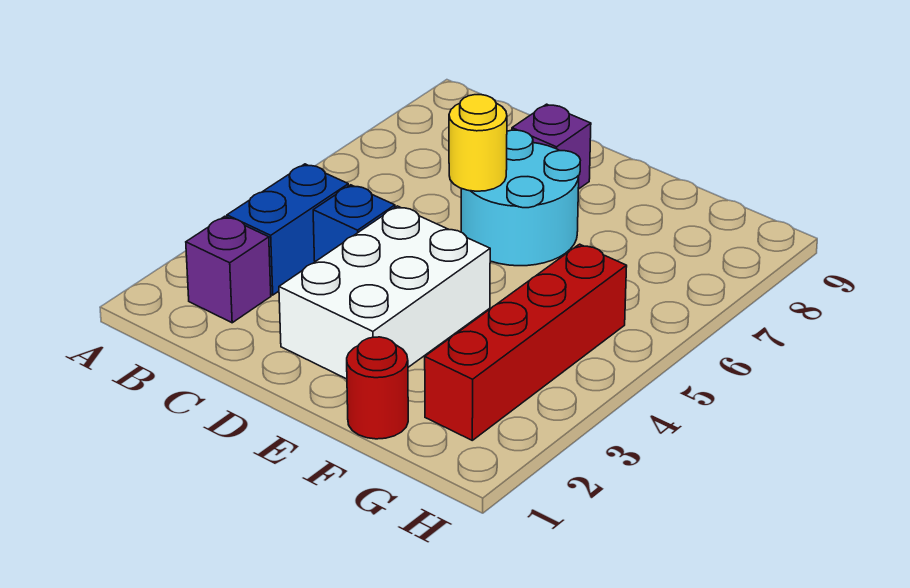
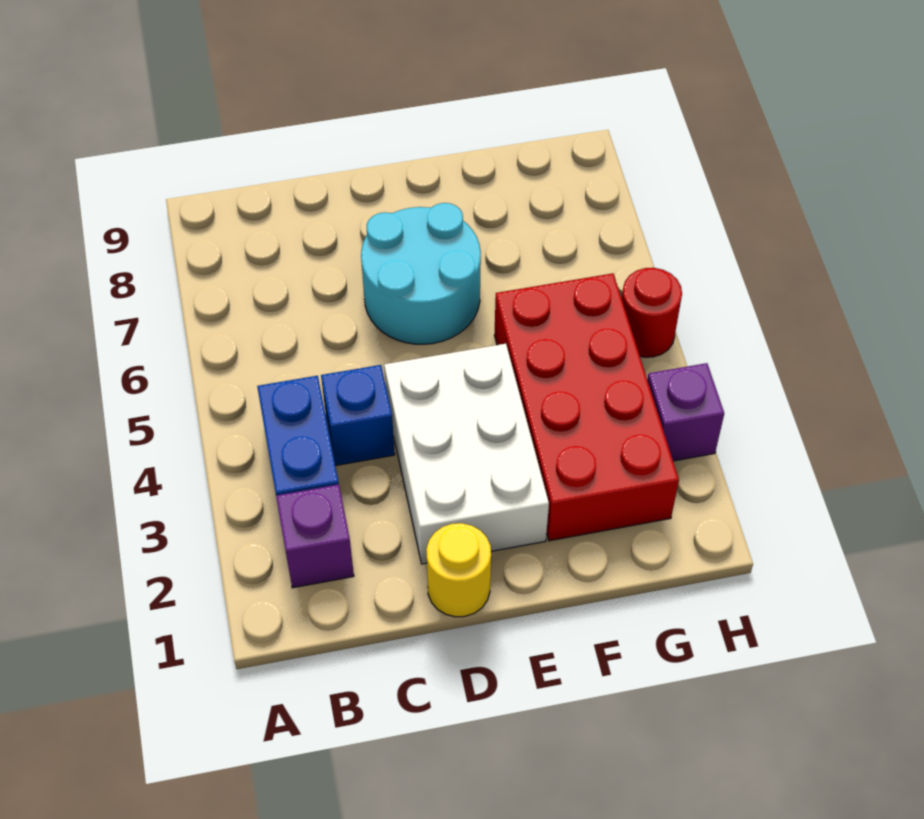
yellow round brick D6 level 2 -> yellow round brick D1 level 1
purple brick D8 level 1 -> purple brick H3 level 1
red round brick F1 level 1 -> red round brick H5 level 1
red brick G2:G5 level 1 -> red brick F2:G5 level 1

